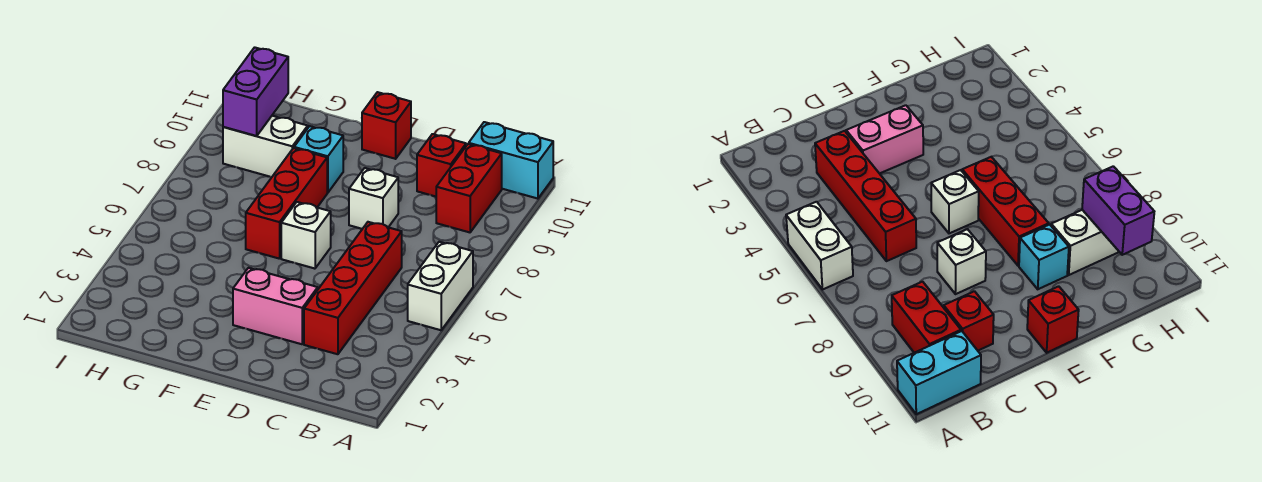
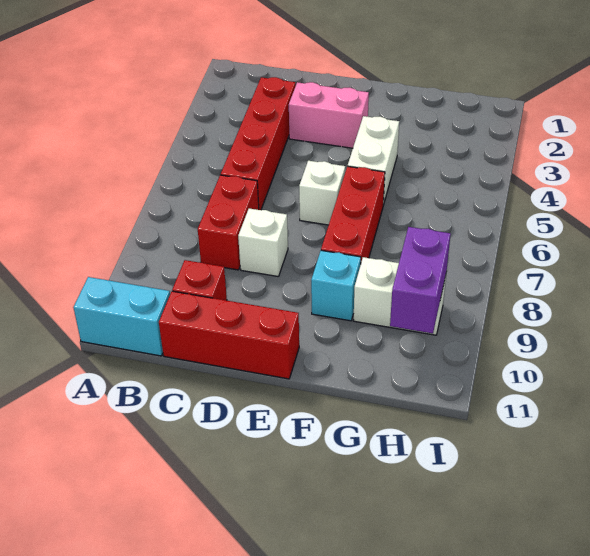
white brick A5:A6 level 1 -> white brick F4:F5 level 1
red brick B9:B10 level 1 -> red brick C7:C8 level 1
red brick E11 level 1 -> red brick C11:E11 level 1

